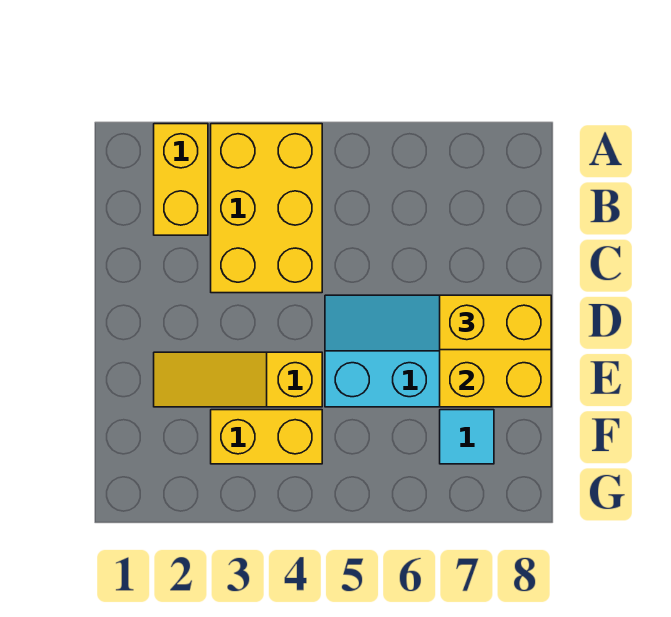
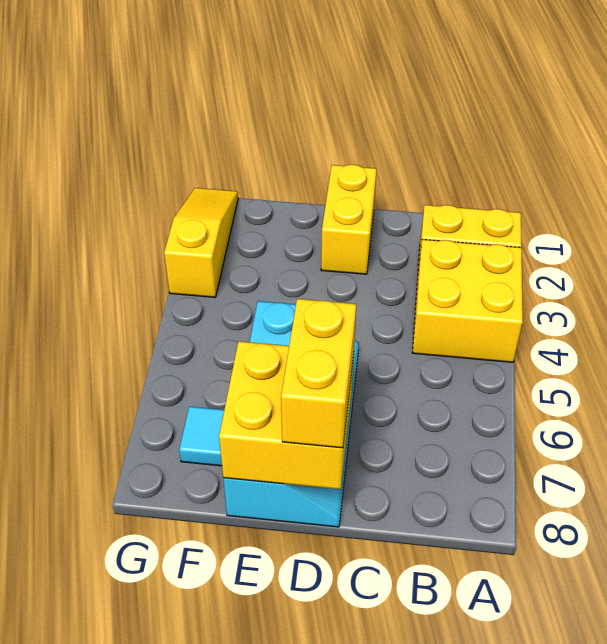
yellow brick A3:C4 level 1 -> yellow brick A3:B4 level 1
yellow slope E2:E4 level 1 top 4 -> yellow slope G1:G3 level 1 top 3
yellow brick F3:F4 level 1 -> yellow brick D1:D2 level 1

